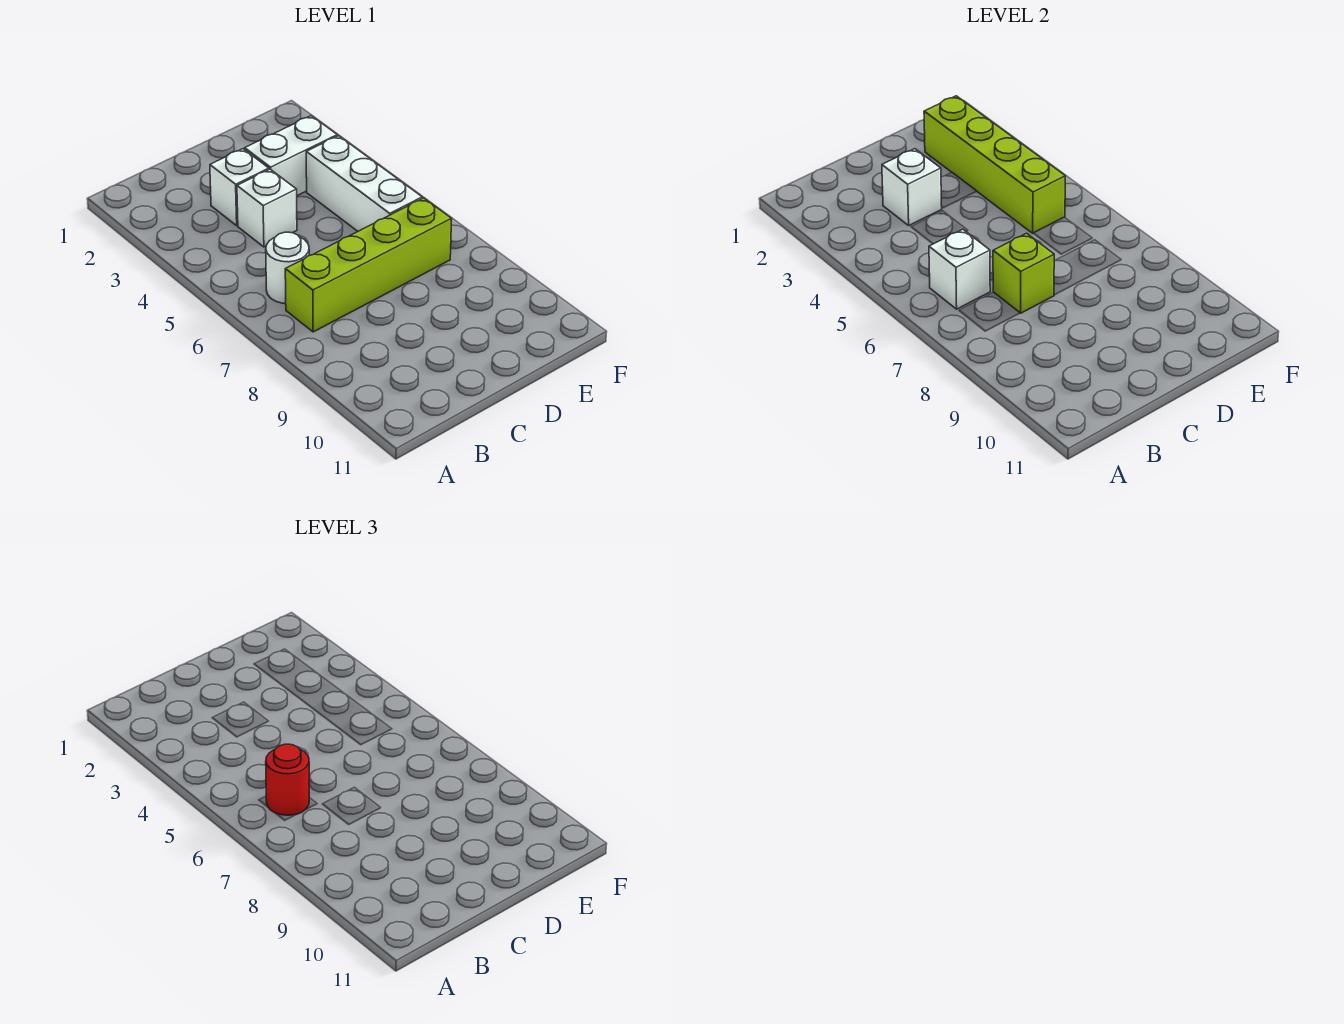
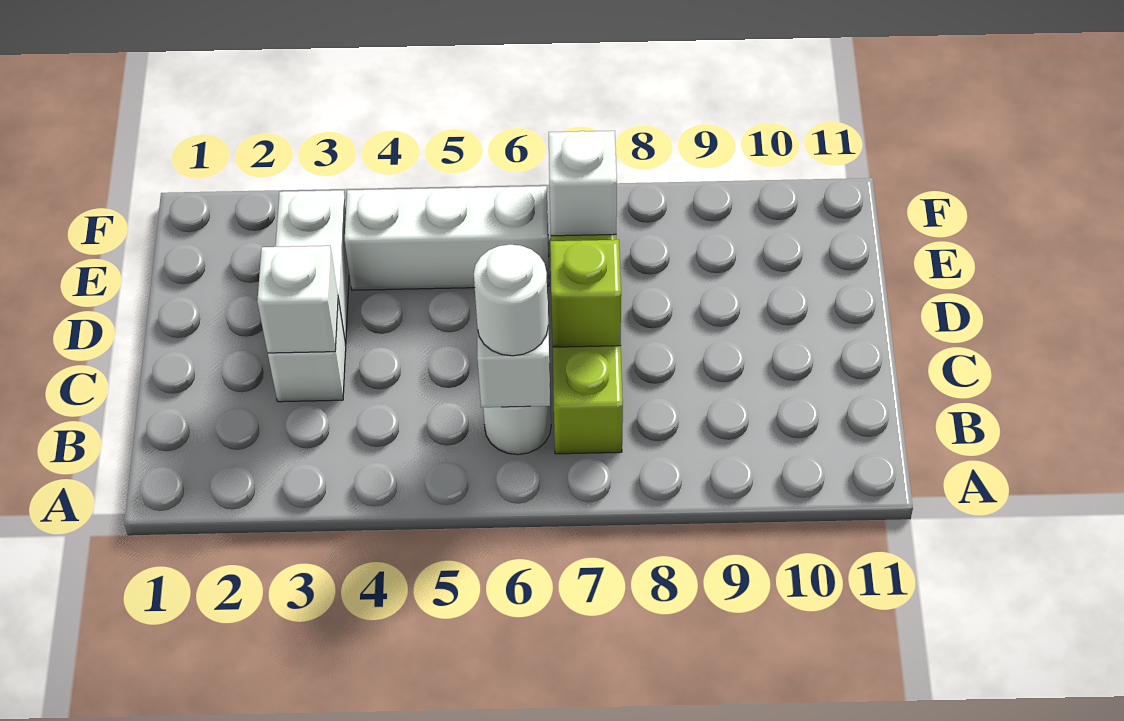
red round brick B6 level 3 -> white round brick B6 level 3
white brick C4 level 1 -> white brick E7 level 2
lime brick E2:E5 level 2 -> none

